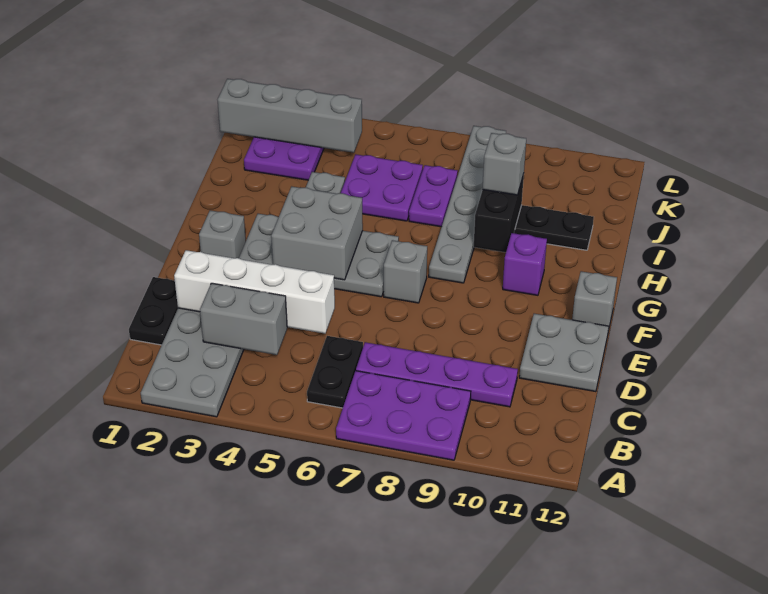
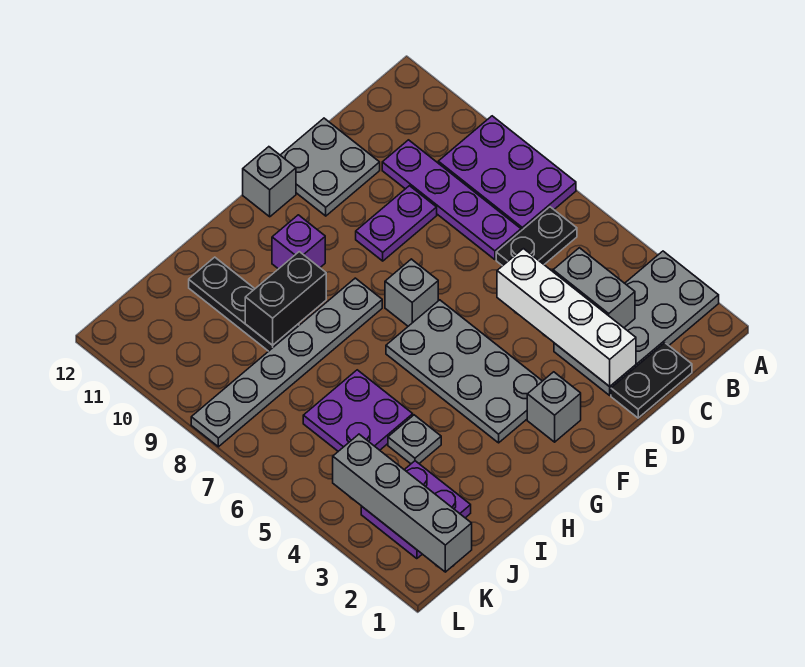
grey brick F4:G5 level 2 -> none
purple plate I7:J7 level 1 -> purple plate D9:E9 level 1
grey brick I9 level 3 -> none

